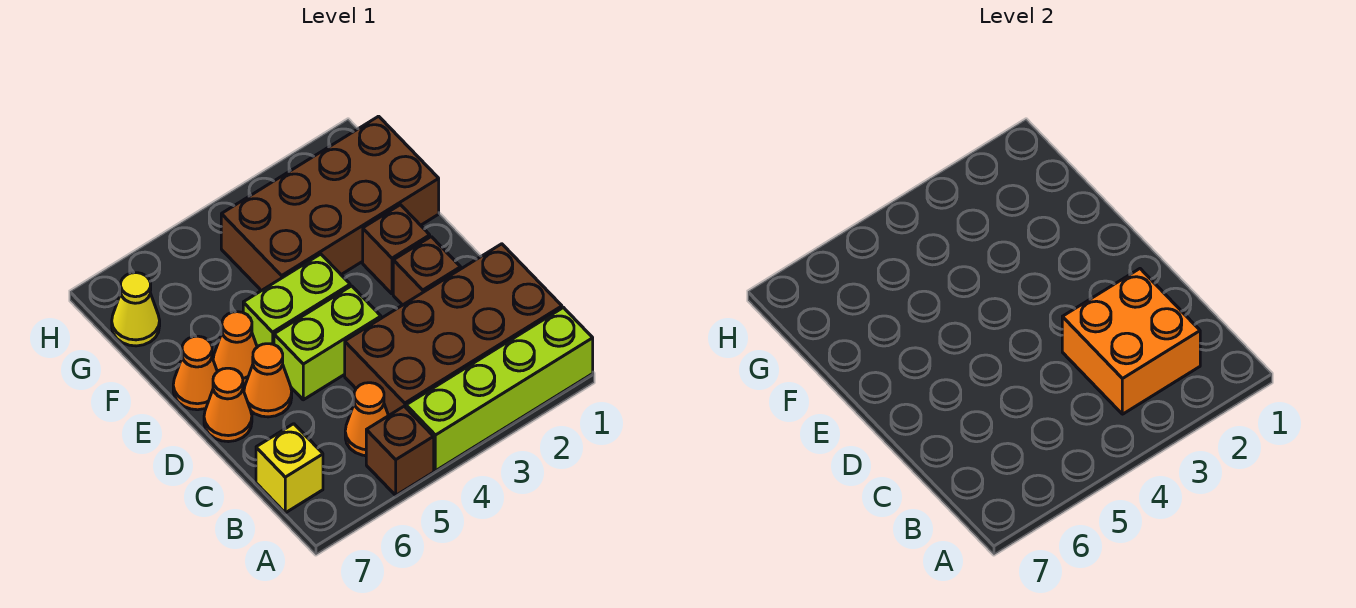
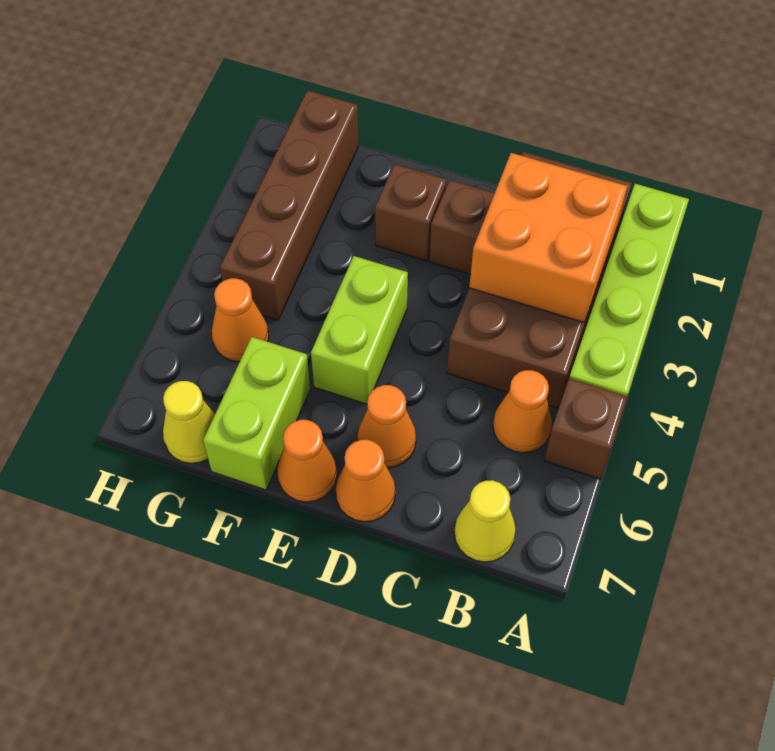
yellow brick B7 level 1 -> yellow cone B7 level 1
lime brick D4:D5 level 1 -> lime brick F6:F7 level 1
orange cone E6 level 1 -> orange cone G5 level 1
brown brick F1:G4 level 1 -> brown brick G1:G4 level 1

